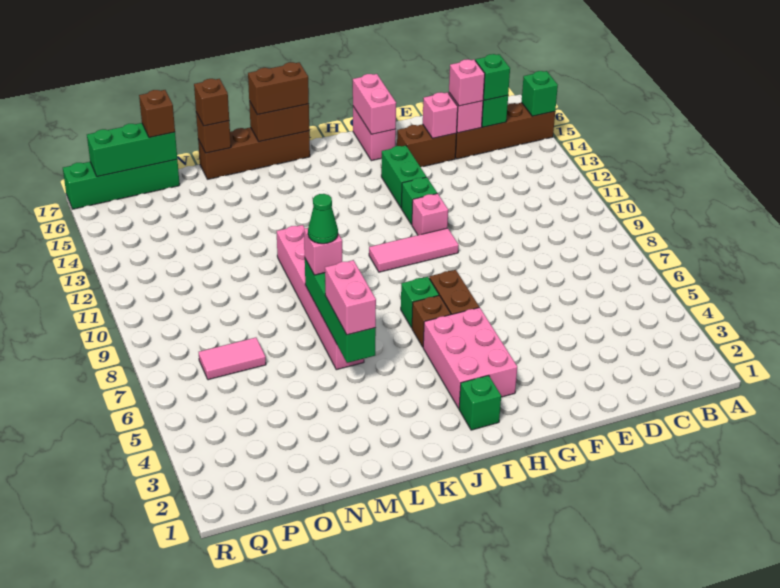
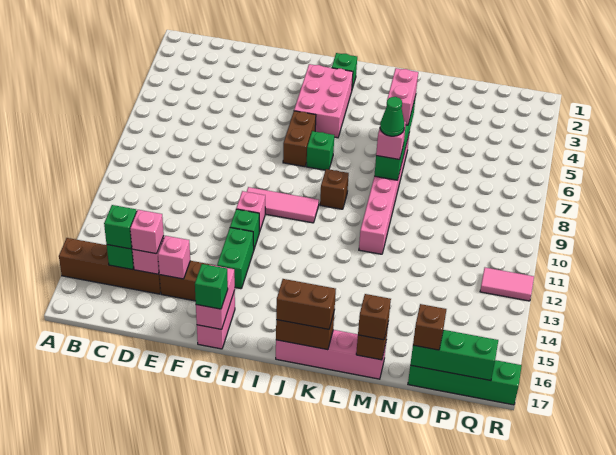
green brick A15 level 2 -> green brick G17 level 3
brown brick I6 level 1 -> brown brick J9 level 1
brown brick J17:M17 level 1 -> pink brick J17:M17 level 1
pink tile O7:P7 level 1 -> pink tile Q12:R12 level 1

